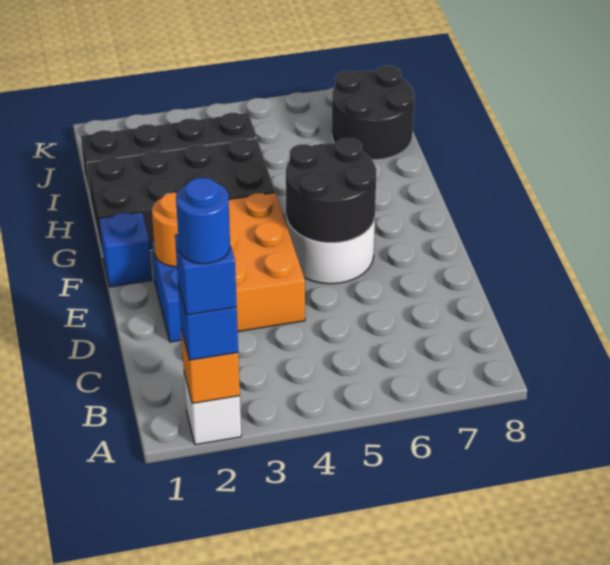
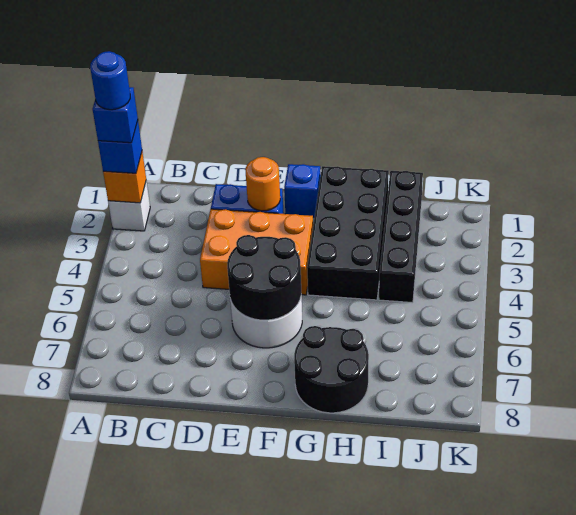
black round brick I7:J8 level 1 -> black round brick G7:H8 level 1

